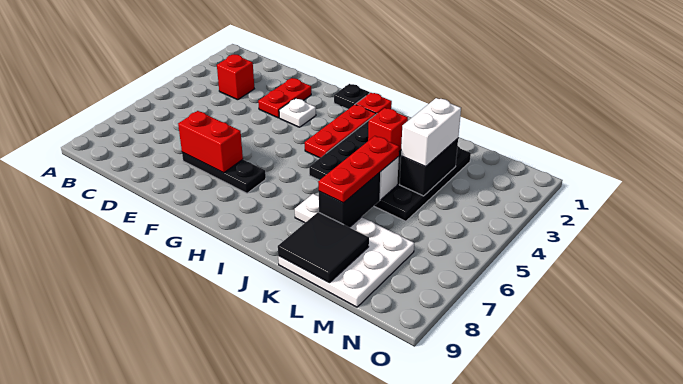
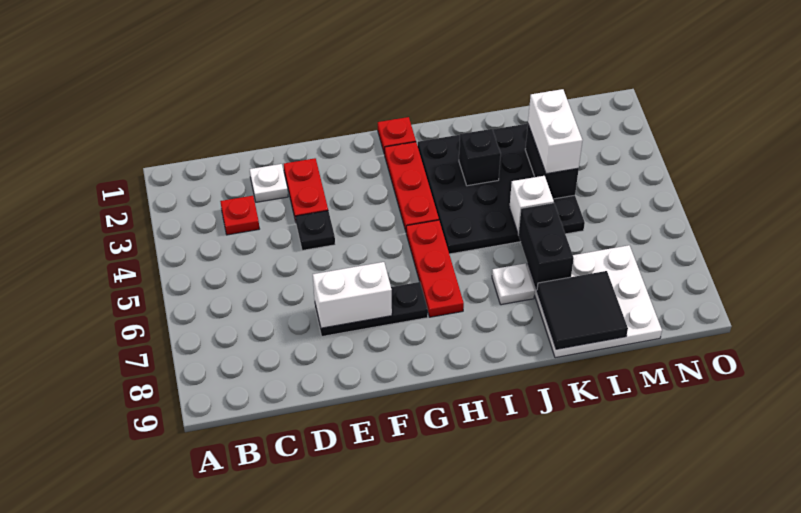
red brick C3 level 1 -> red plate C3 level 1
red brick E7:F7 level 2 -> white brick E7:F7 level 2
white plate F3 level 1 -> white plate D2 level 1
black plate G1 level 1 -> black plate E4 level 1
red brick J3 level 2 -> black brick J3 level 2
red plate K5:K7 level 3 -> red plate H5:H7 level 1

